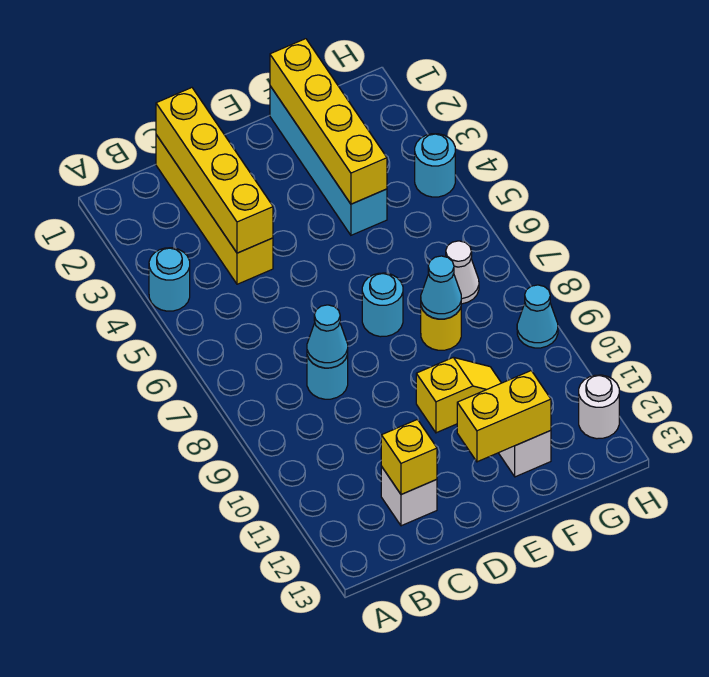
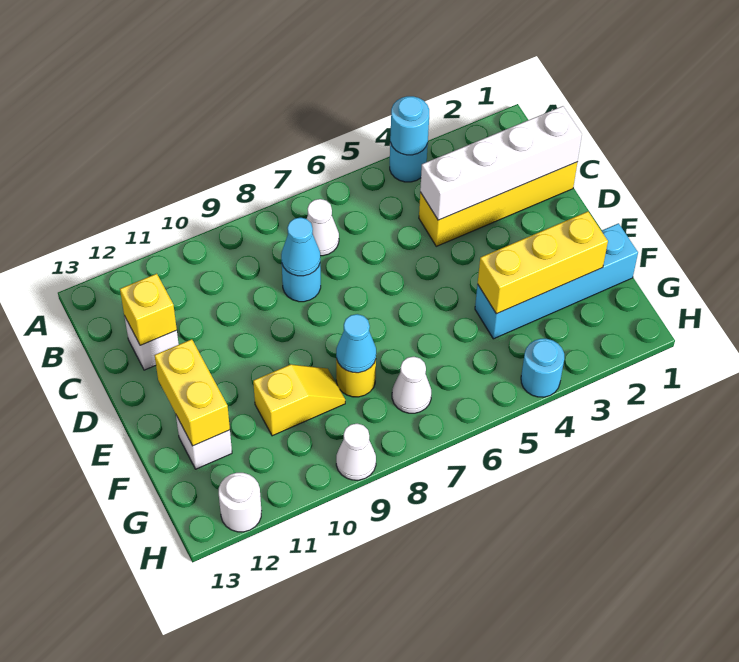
none -> white cone B7 level 1
yellow brick C1:C4 level 2 -> white brick C1:C4 level 2
cyan round brick E7 level 1 -> cyan round brick A4 level 2
yellow slope E10:F10 level 1 top E -> yellow slope F9:F10 level 1 top 10
yellow brick F1:F4 level 2 -> yellow brick F2:F4 level 2
cyan cone H9 level 1 -> white cone H9 level 1

